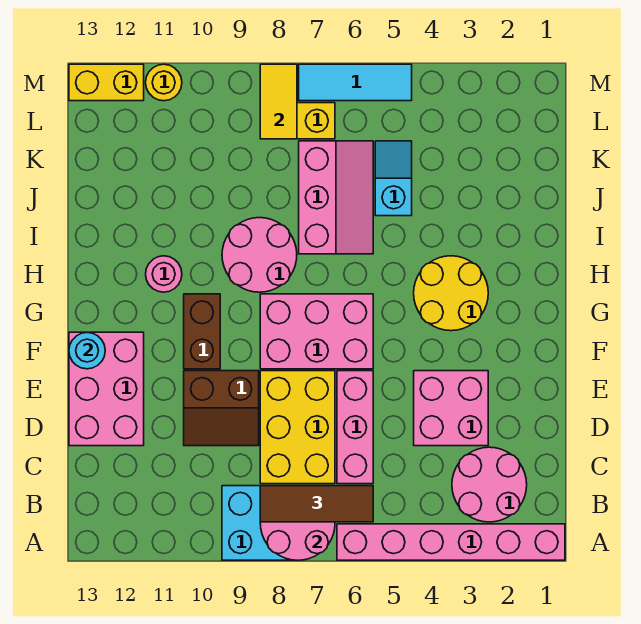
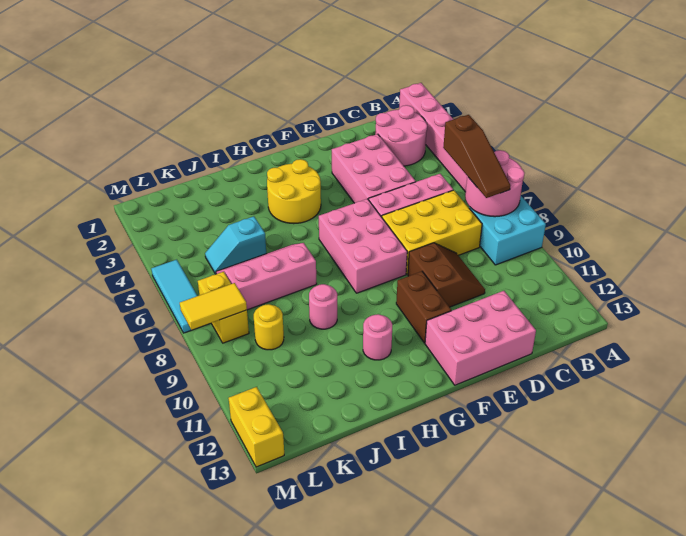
brown tile B6:B8 level 3 -> brown slope B6:B8 level 3 top 6
pink brick D3:E4 level 1 -> pink brick D3:E5 level 1
brown brick F10:G10 level 1 -> brown brick F10:F11 level 1
cyan round brick F13 level 2 -> none
pink round brick H8:I9 level 1 -> pink round brick I9 level 1
yellow round brick M11 level 1 -> yellow round brick K9 level 1

